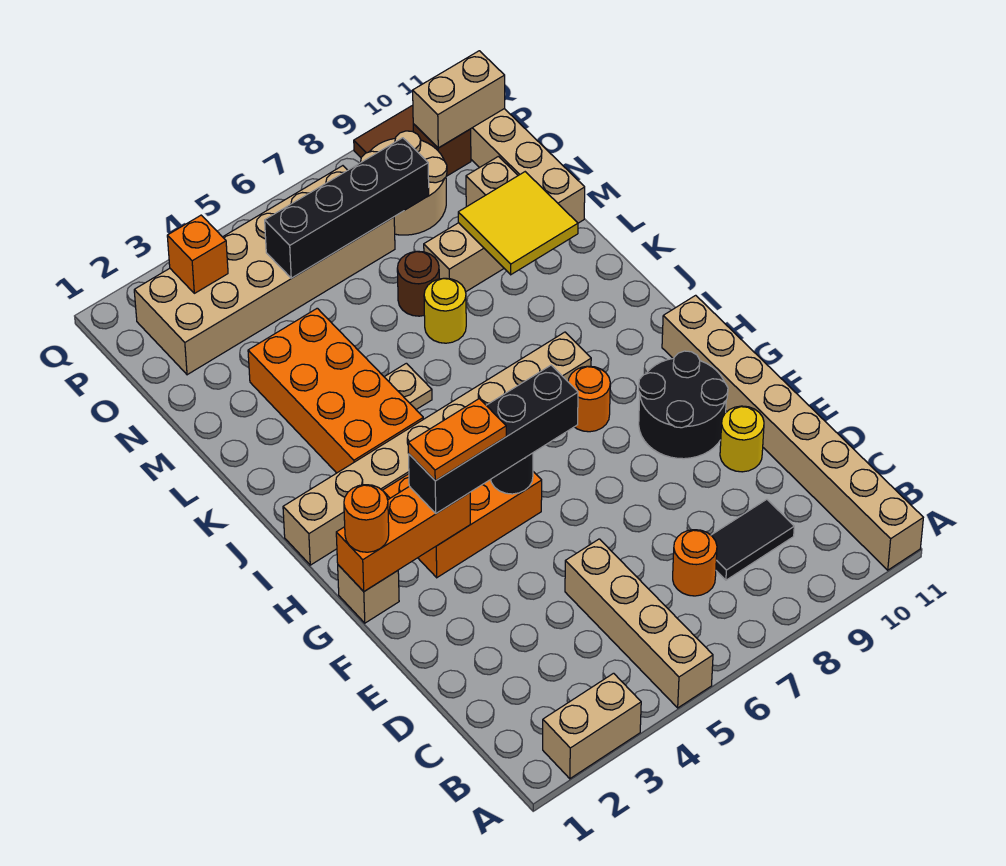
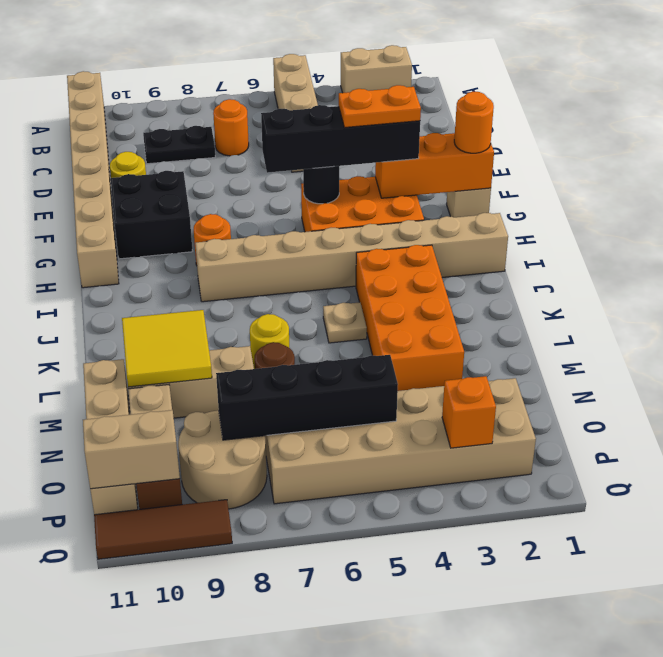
black tile C8:C9 level 1 -> black plate C8:C9 level 1
black round brick F9:G10 level 1 -> black brick F9:G10 level 1

